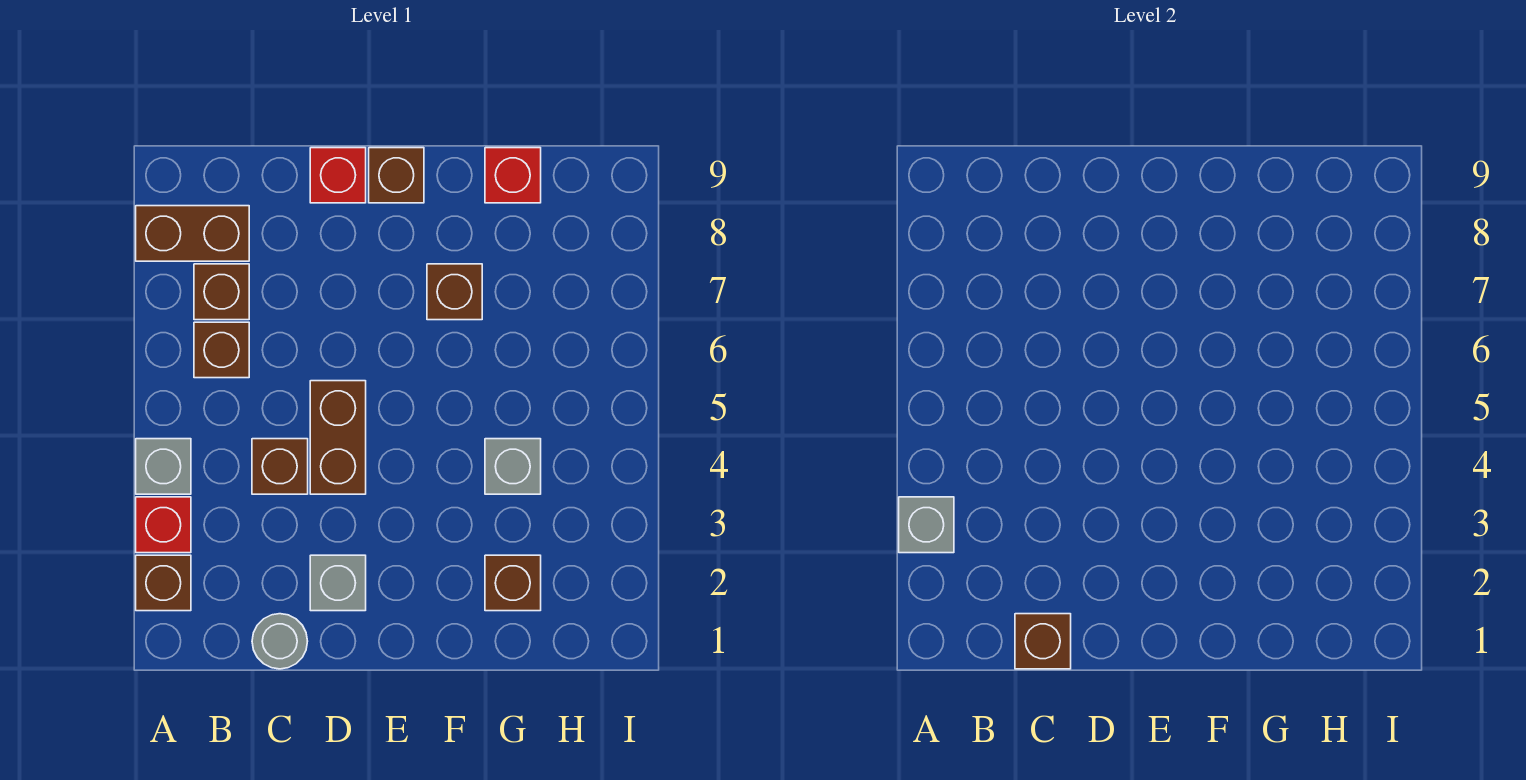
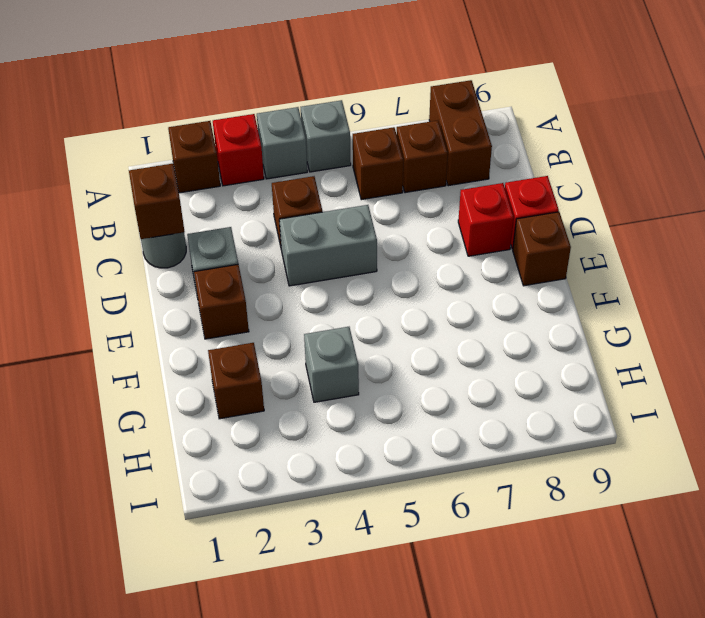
grey brick A3 level 2 -> grey brick A5 level 1
brown brick D4:D5 level 1 -> grey brick D4:D5 level 1
brown brick F7 level 1 -> brown brick E2 level 1
red brick G9 level 1 -> red brick D8 level 1

